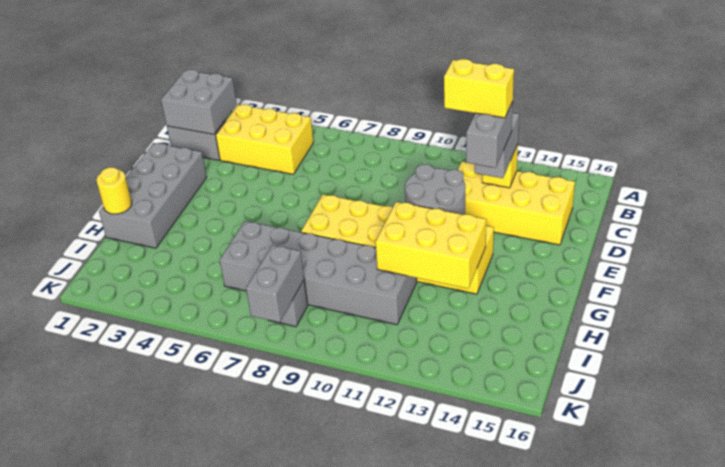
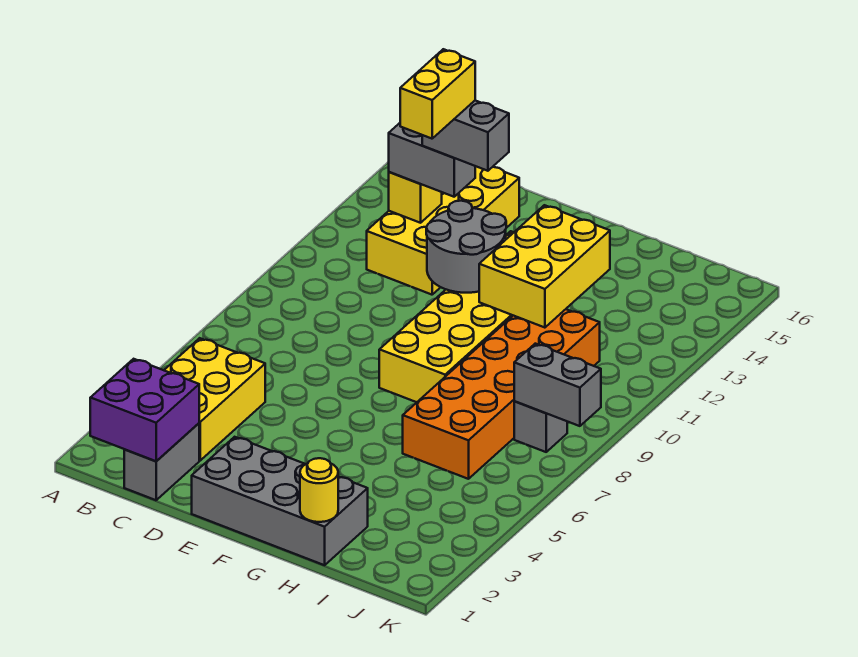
grey brick B1:C2 level 2 -> purple brick B1:C2 level 2
grey brick H6:I11 level 1 -> orange brick H6:I11 level 1

